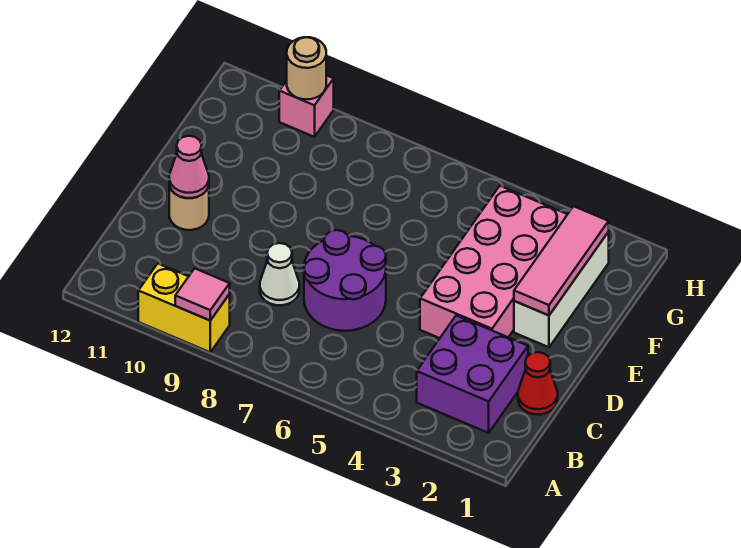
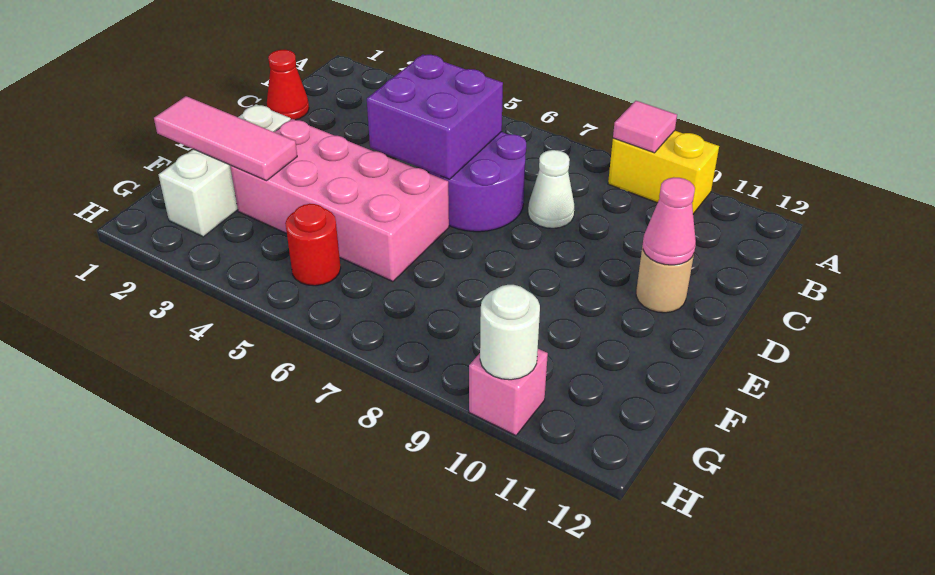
purple brick B2:C3 level 1 -> purple brick C5:D6 level 2
pink brick D3:G4 level 1 -> pink brick E3:F6 level 1
pink tile E2:G2 level 2 -> pink tile F1:F3 level 2
none -> red round brick G5 level 1
tan round brick H10 level 2 -> white round brick H10 level 2

